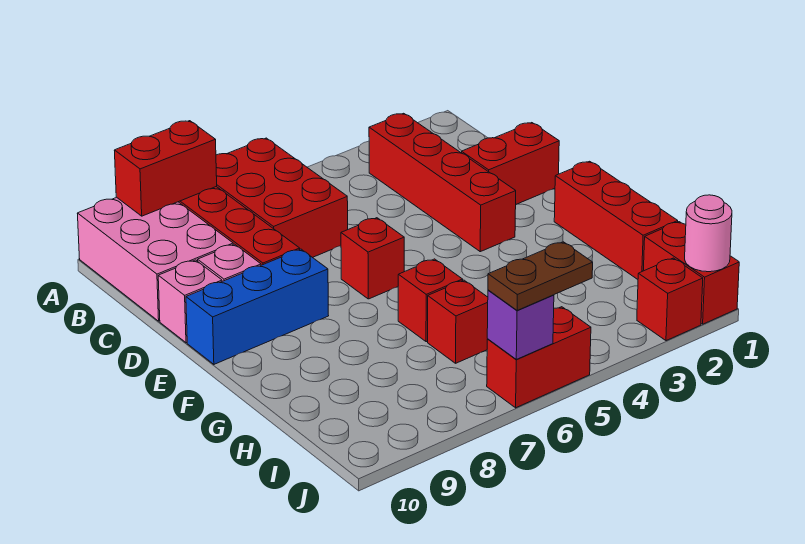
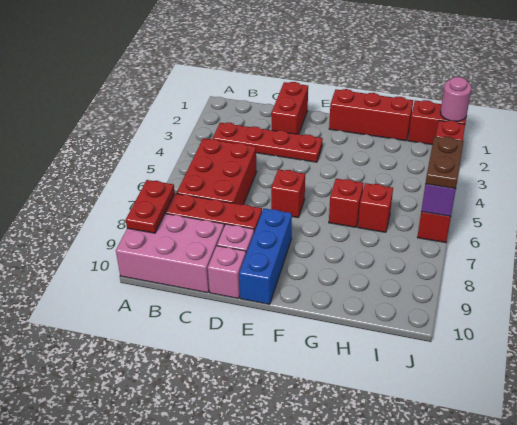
red brick A6:C7 level 1 -> red brick B5:C7 level 1
red brick A8:A9 level 2 -> red plate A8:A9 level 2
red brick B3:E3 level 1 -> red plate B3:E3 level 1

